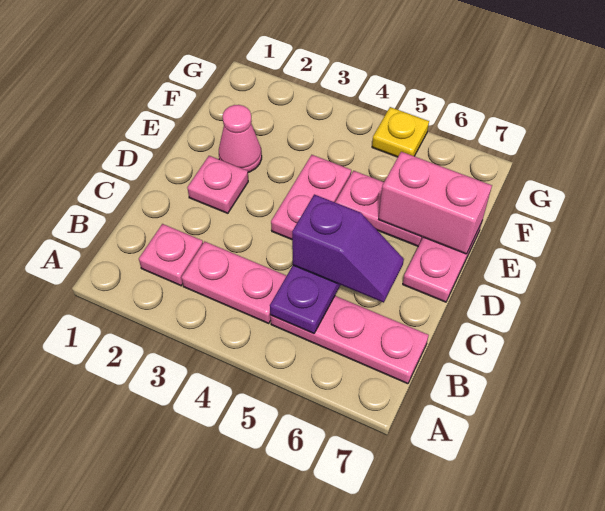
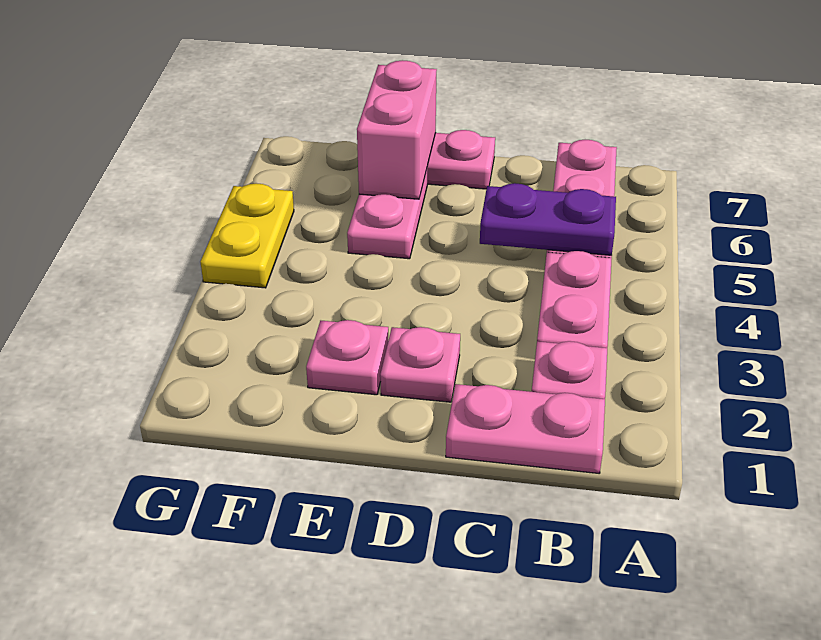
purple slope C5:C6 level 3 top 5 -> none
pink plate D4:E4 level 1 -> pink plate B1:C1 level 1
pink cone E2 level 1 -> pink plate E2 level 1
yellow plate G5 level 1 -> yellow plate G4:G5 level 1

